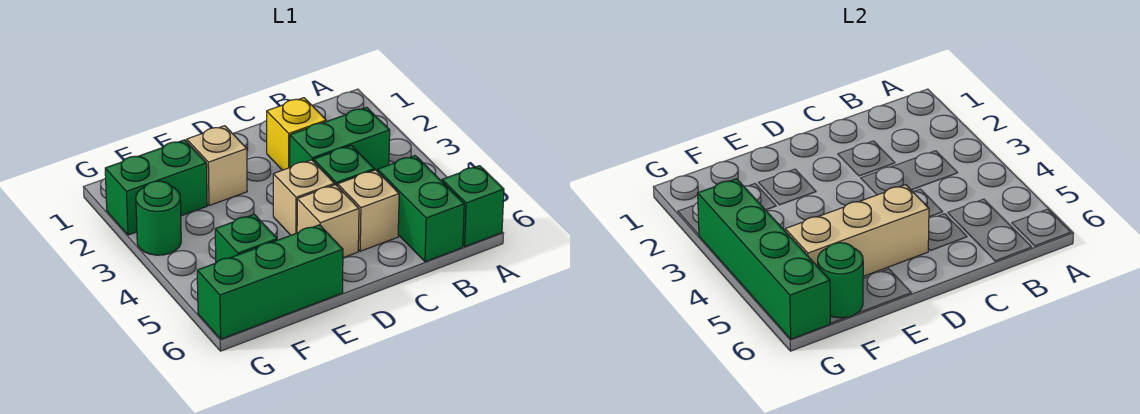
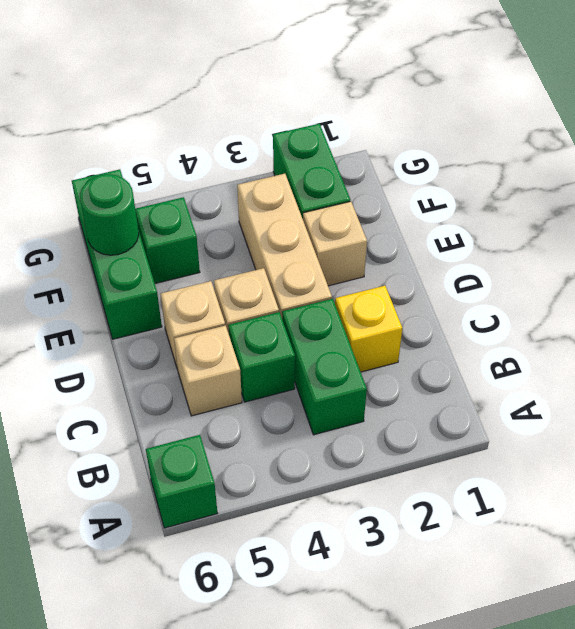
green brick B5:B6 level 1 -> none
tan brick D5:F5 level 2 -> tan brick D3:F3 level 1
green round brick G3 level 1 -> none
green brick G3:G6 level 2 -> none

